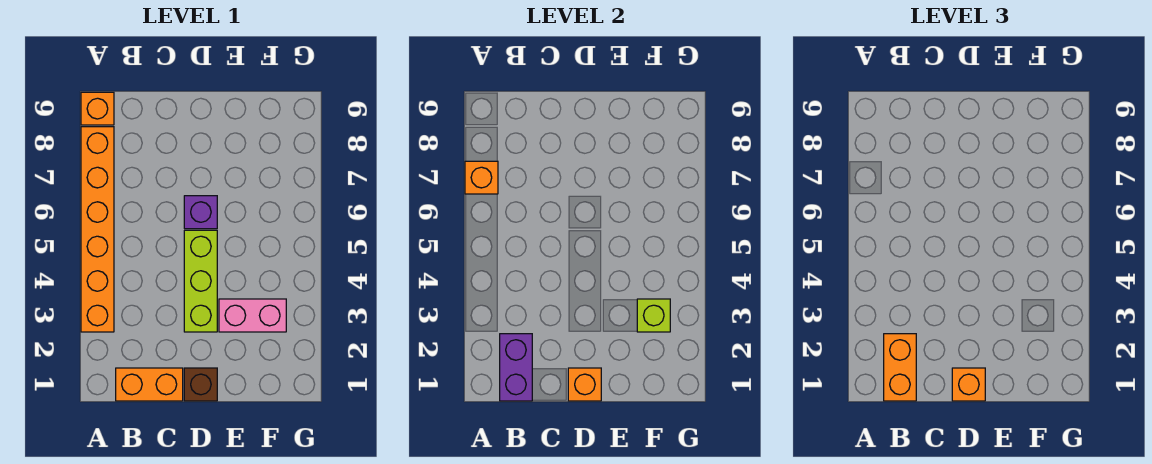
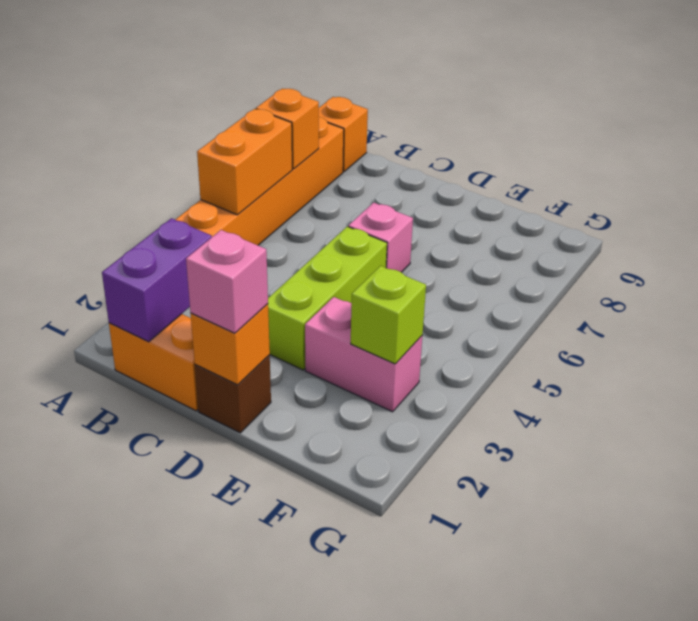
orange brick B1:B2 level 3 -> orange brick A5:A6 level 2
orange brick D1 level 3 -> pink brick D1 level 3
purple brick D6 level 1 -> pink brick D6 level 1

